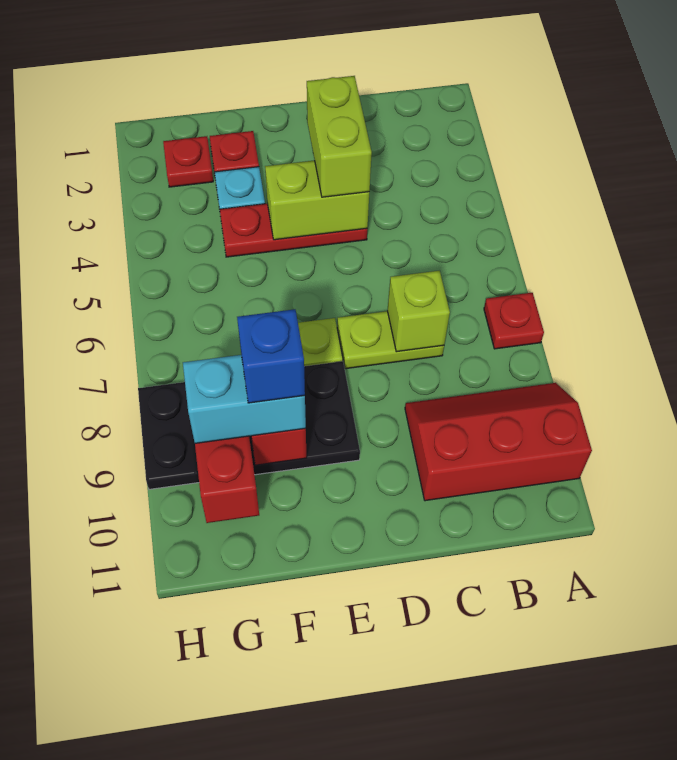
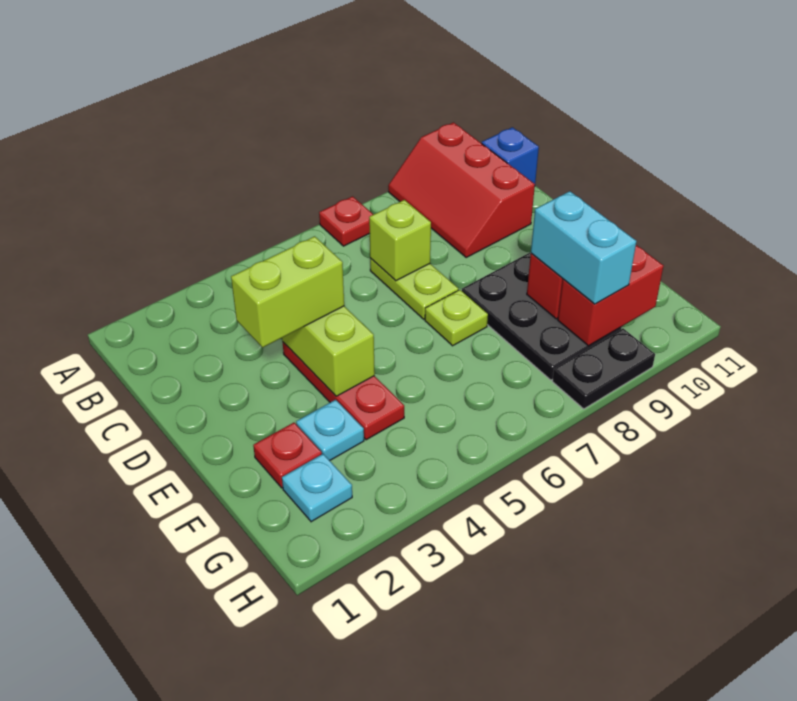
blue brick F9 level 4 -> blue brick B11 level 1
red plate G2 level 1 -> cyan plate G2 level 1

